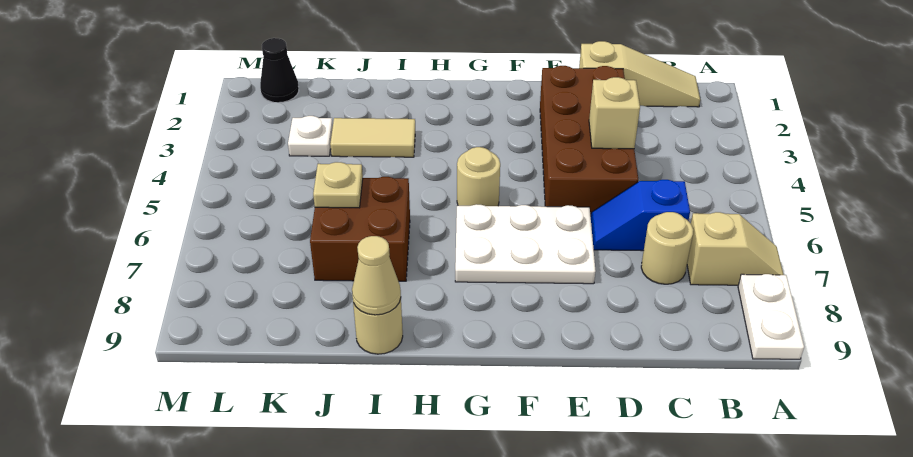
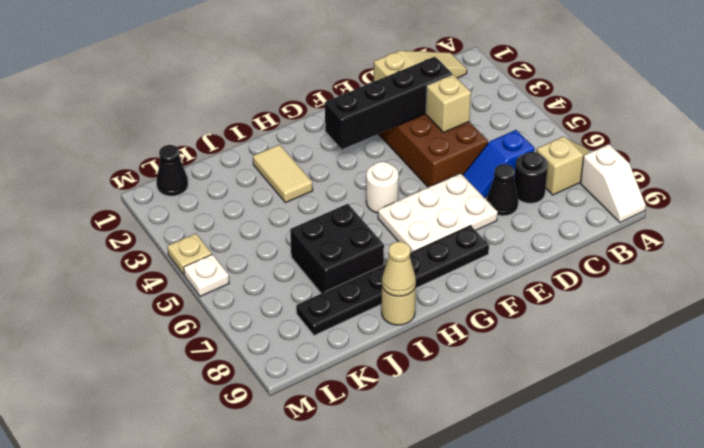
white plate A8:A9 level 1 -> white slope A8:A9 level 1 top 8
tan round brick C7 level 1 -> black round brick C7 level 1
none -> black brick D3:G3 level 2
none -> black cone D7 level 1
none -> black plate F8:K8 level 1
tan round brick G5 level 1 -> white round brick G5 level 1
tan tile I3:J3 level 1 -> tan tile I2:I3 level 1
brown brick I6:J7 level 1 -> black brick I6:J7 level 1
tan plate J6 level 2 -> tan plate M4 level 1
white plate K3 level 1 -> white plate M5 level 1

